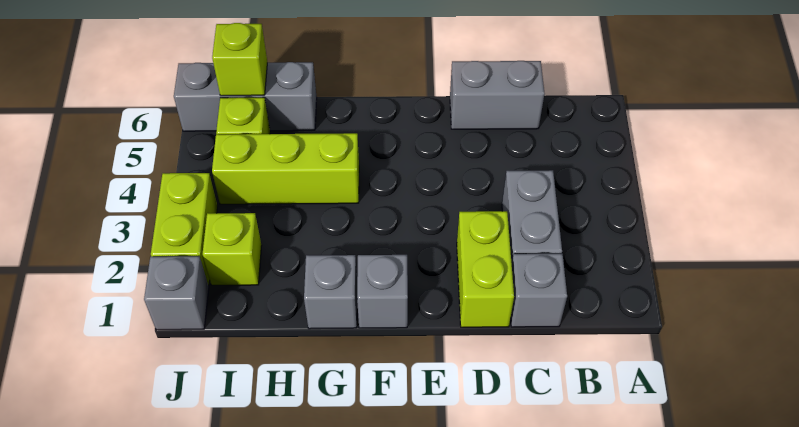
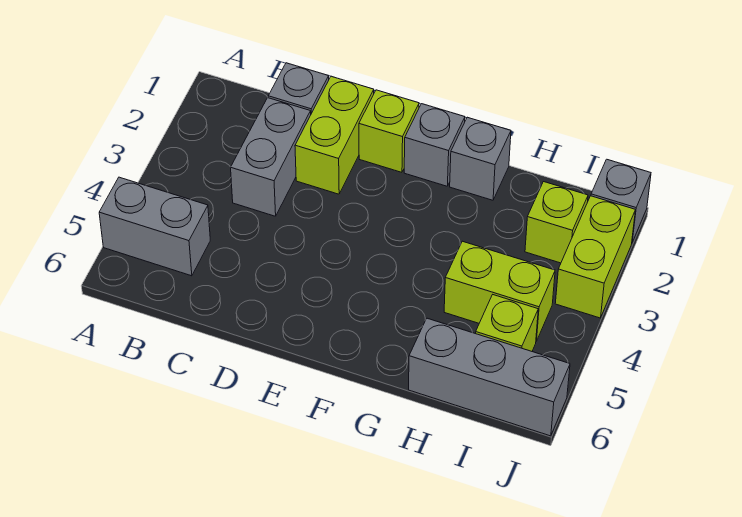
grey brick C6:D6 level 1 -> grey brick A5:B5 level 1
lime brick G4:I4 level 1 -> lime brick H4:I4 level 1
lime brick I6 level 2 -> lime brick E1 level 1

